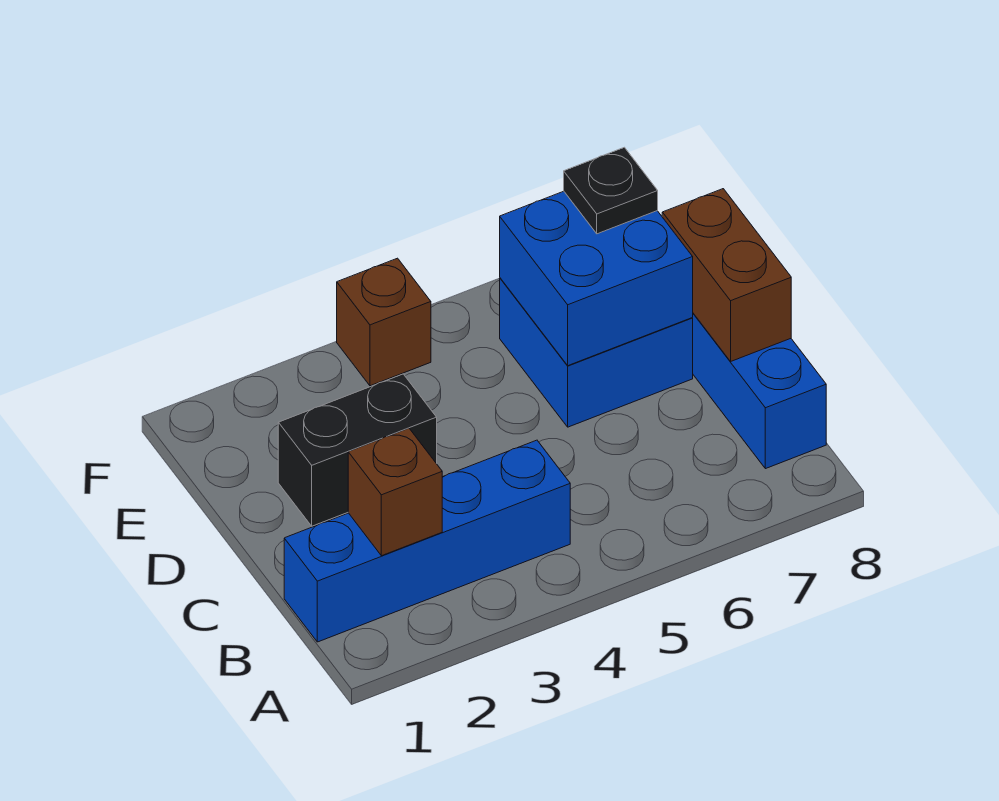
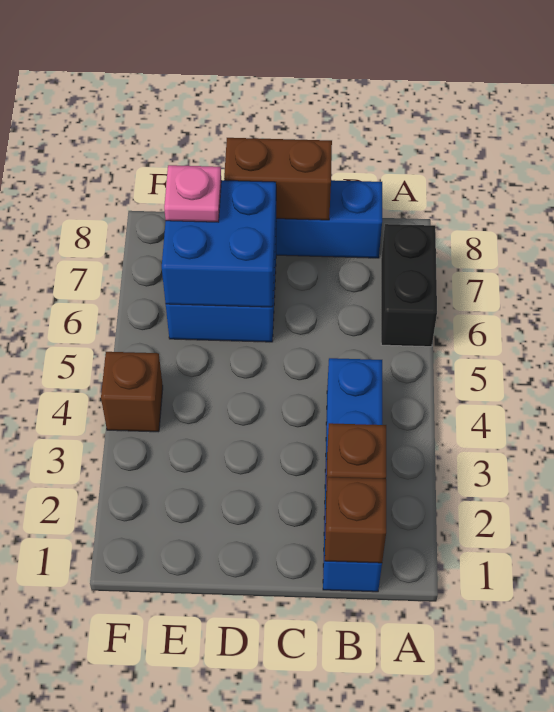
none -> brown brick B1 level 2
black brick D2:D3 level 1 -> black brick A6:A7 level 1
black plate E7 level 3 -> pink plate E7 level 3

